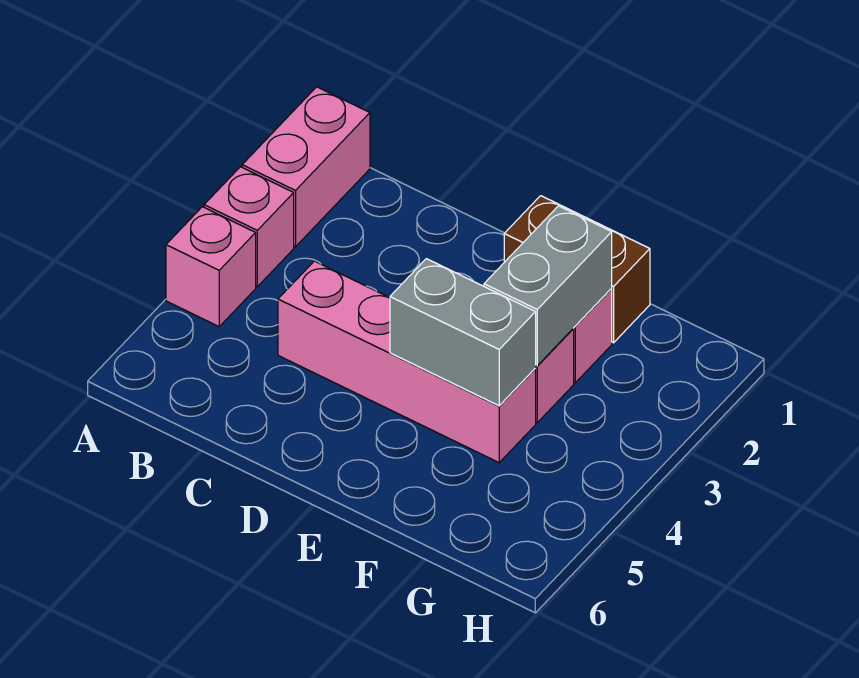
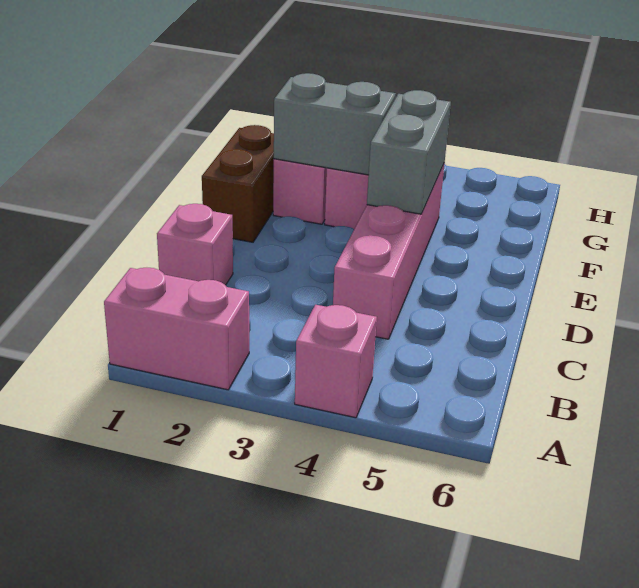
pink brick A3 level 1 -> pink brick C1 level 1

